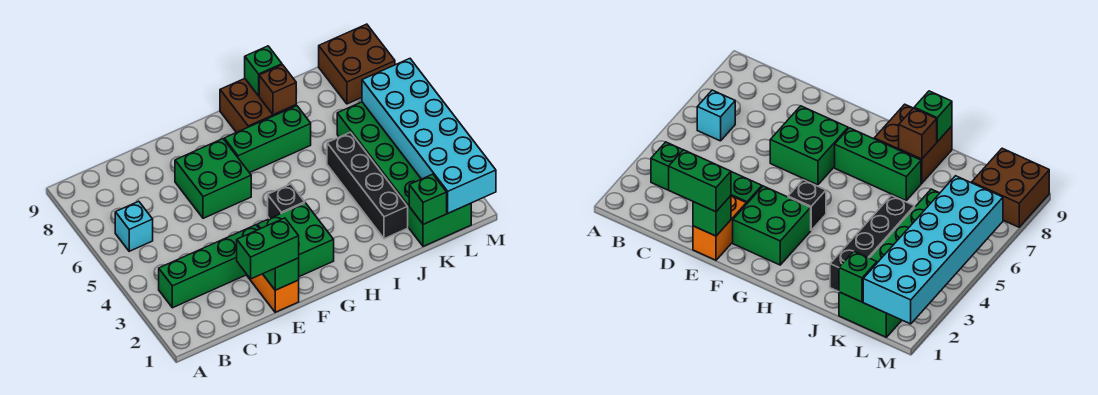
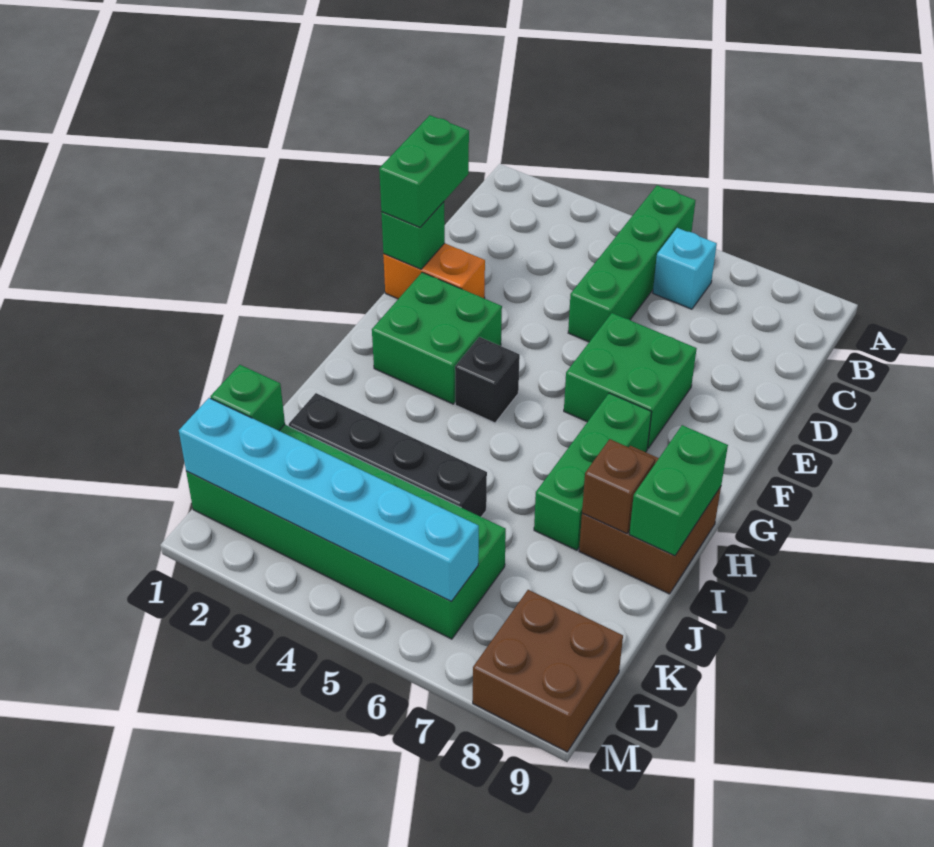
green brick B3:E3 level 1 -> green brick A5:D5 level 1
green brick I9 level 2 -> green brick H9:I9 level 2
cyan brick L1:M6 level 2 -> cyan brick L1:L6 level 2

